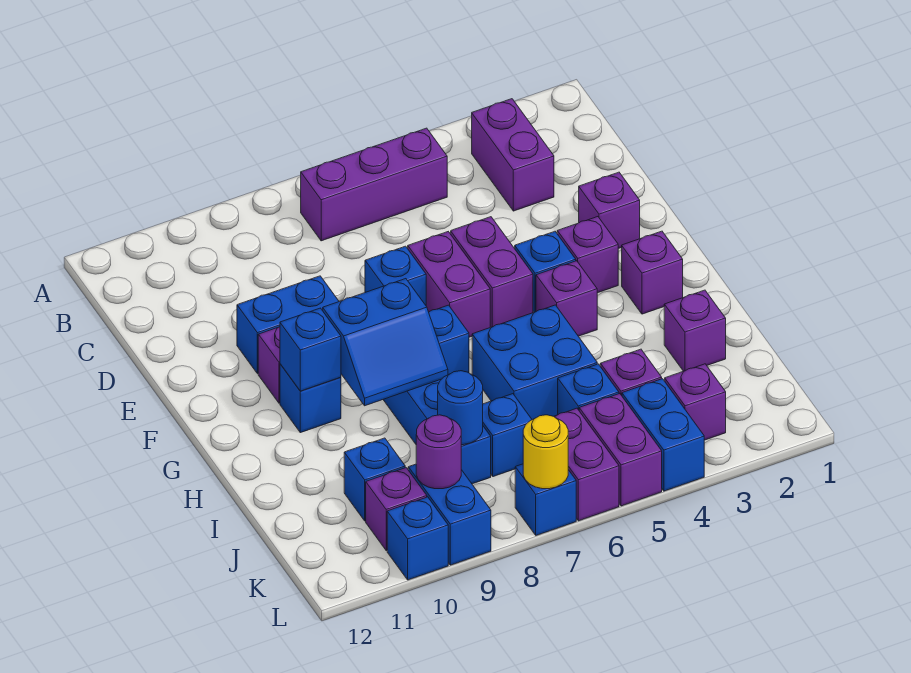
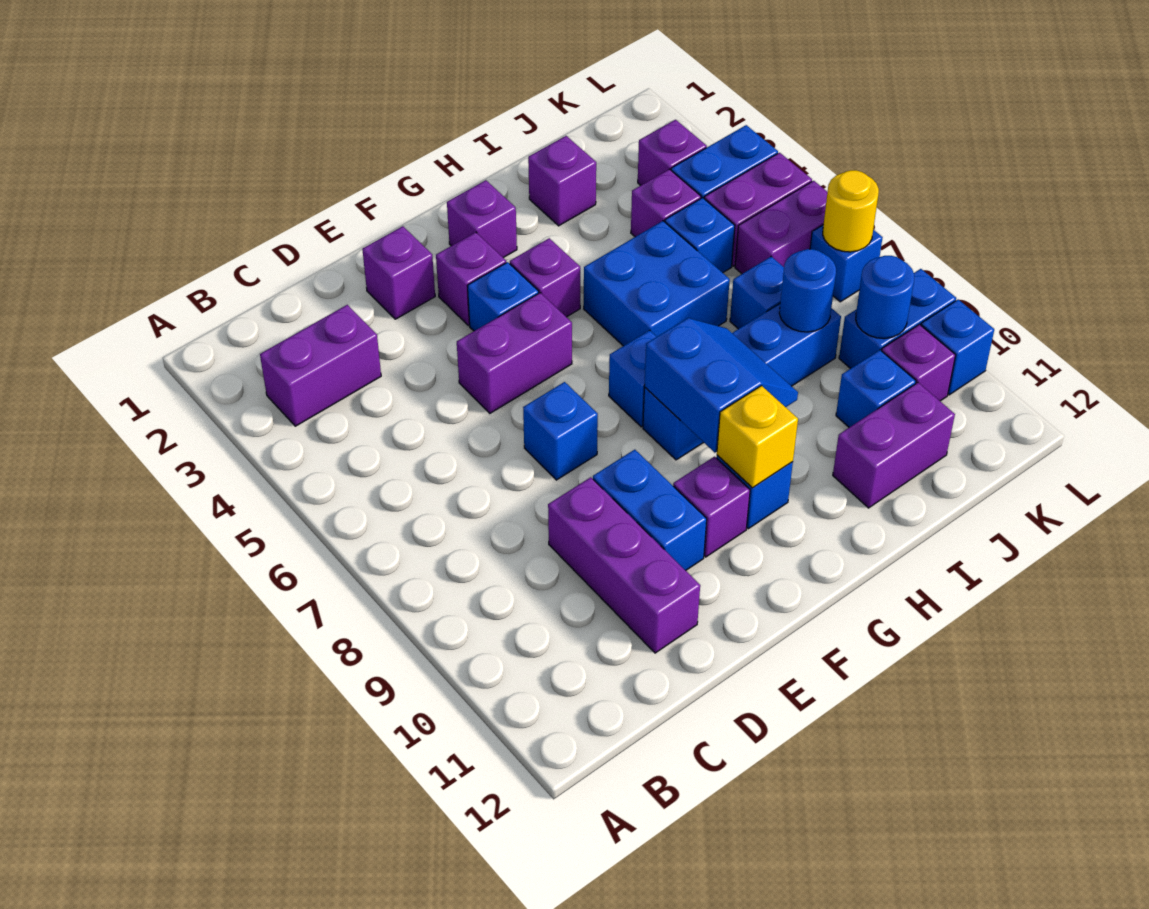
purple brick B5:B7 level 1 -> purple brick D9:D11 level 1
purple brick E6:F6 level 1 -> purple brick I11:J11 level 1
blue brick G10 level 2 -> yellow brick G10 level 2
purple round brick K9 level 2 -> blue round brick K9 level 2

